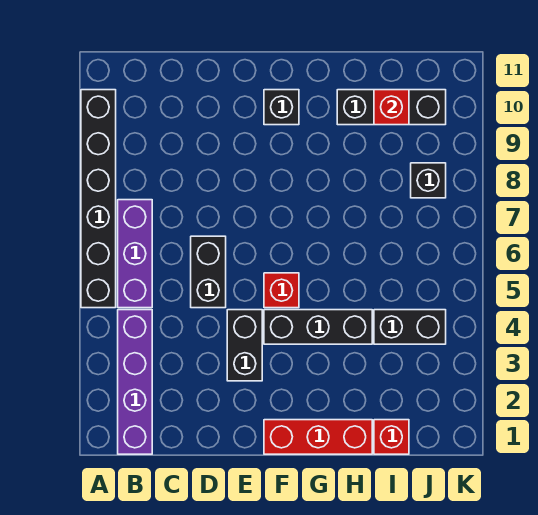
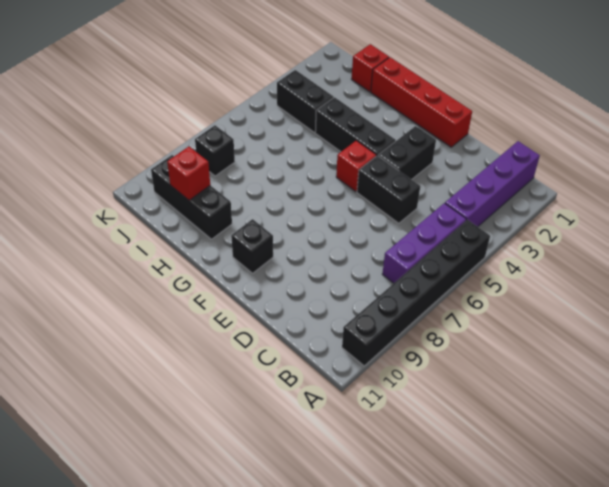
black brick D5:D6 level 1 -> black brick D5:E5 level 1
red brick F1:H1 level 1 -> red brick E1:H1 level 1

